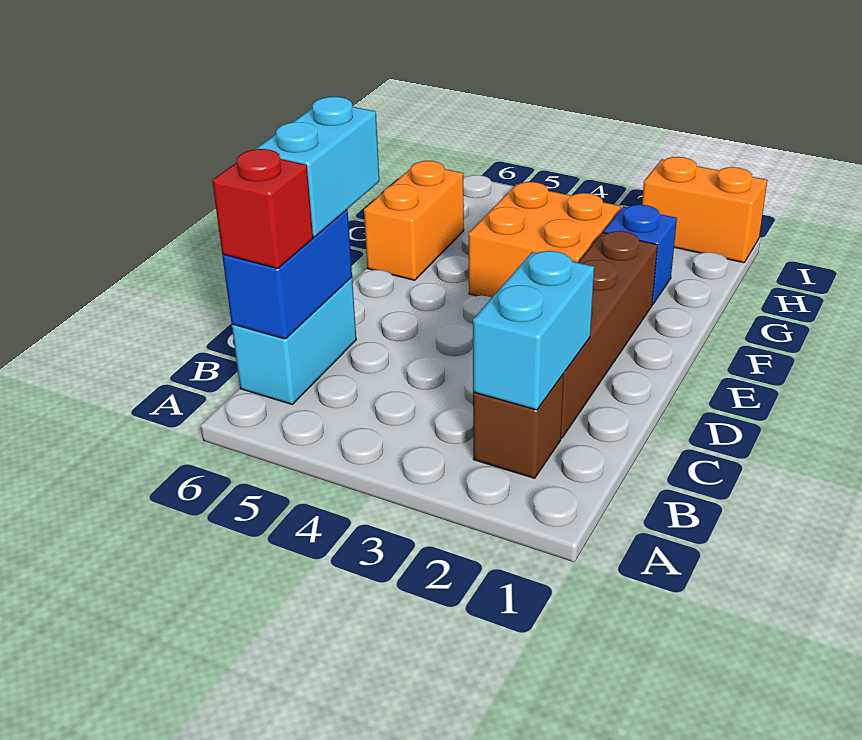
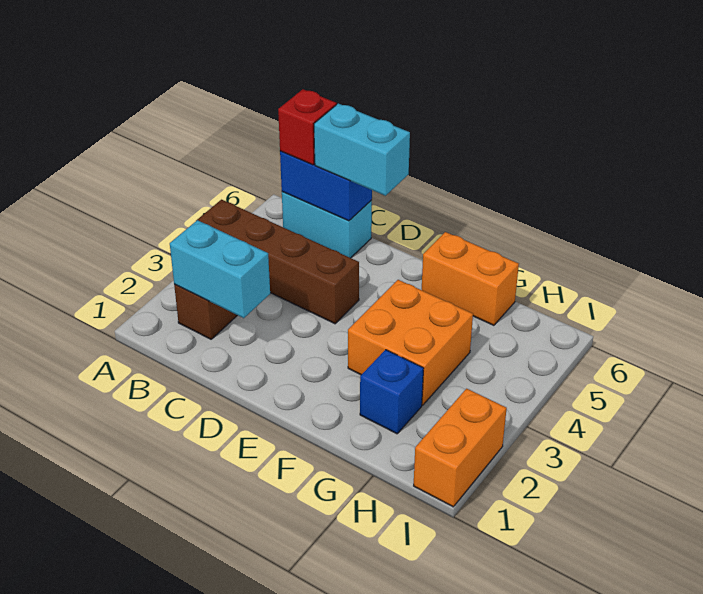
brown brick C2:F2 level 1 -> brown brick A4:D4 level 1

